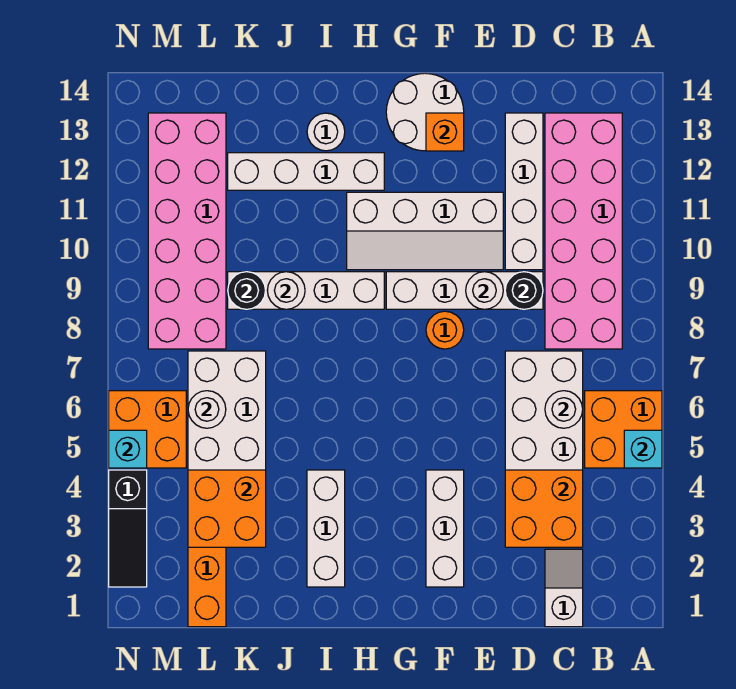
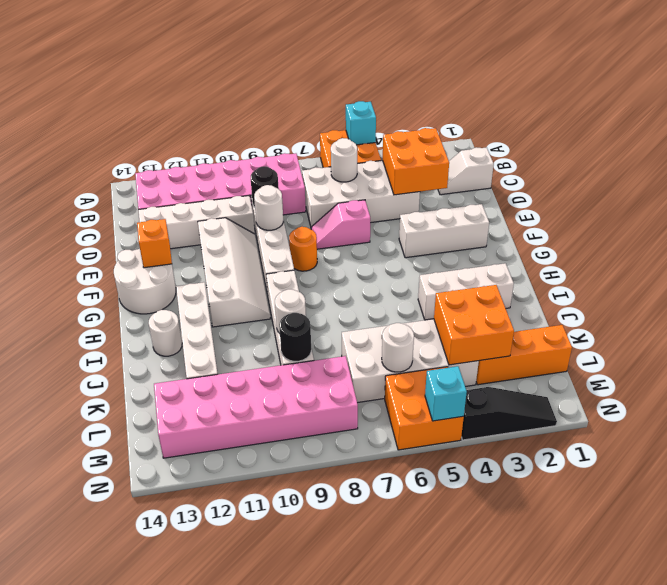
none -> pink slope E6:E7 level 1 top 6

